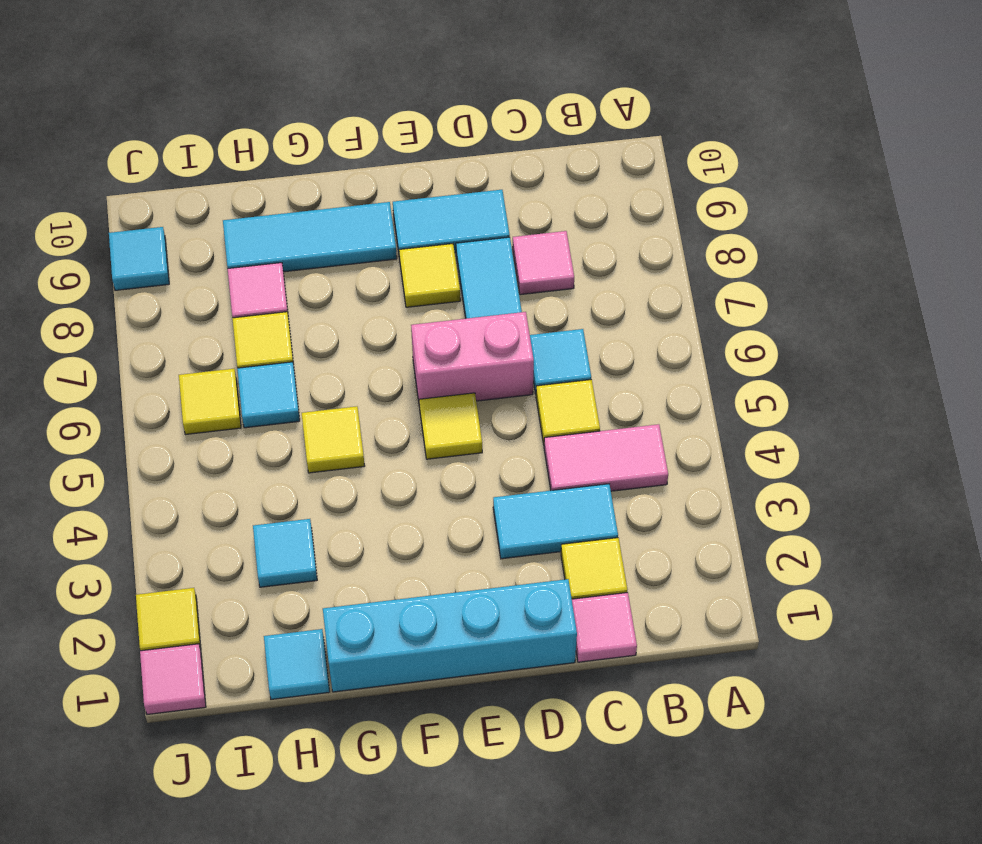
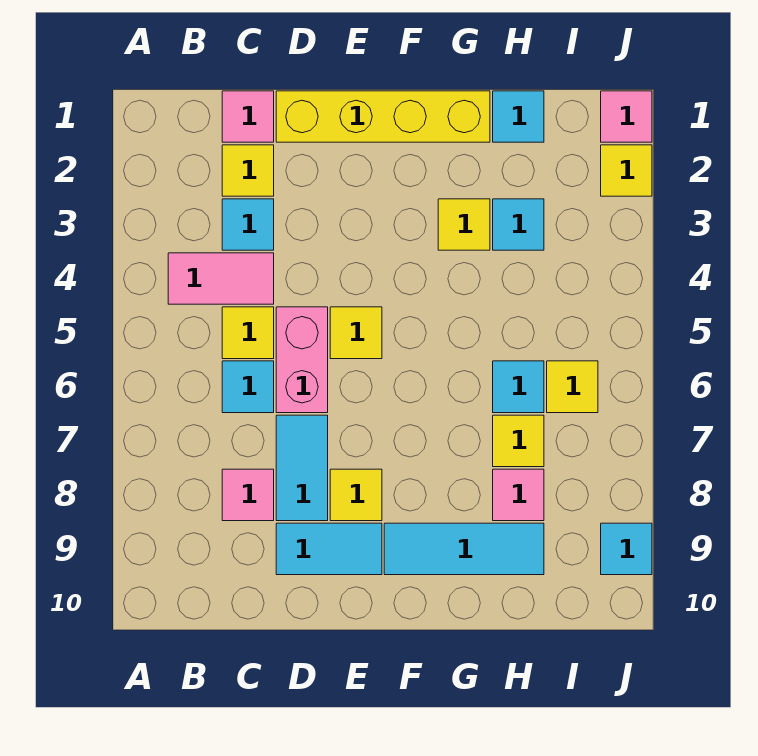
cyan tile C3:D3 level 1 -> cyan tile C3 level 1
cyan brick D1:G1 level 1 -> yellow brick D1:G1 level 1
pink brick D6:E6 level 1 -> pink brick D5:D6 level 1
yellow tile G5 level 1 -> yellow tile G3 level 1

